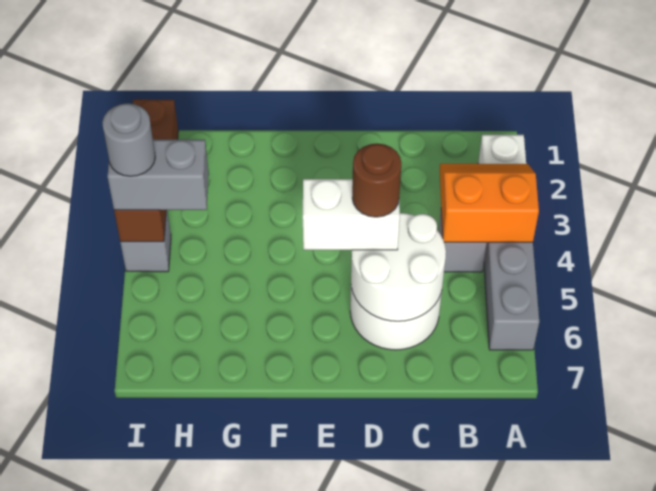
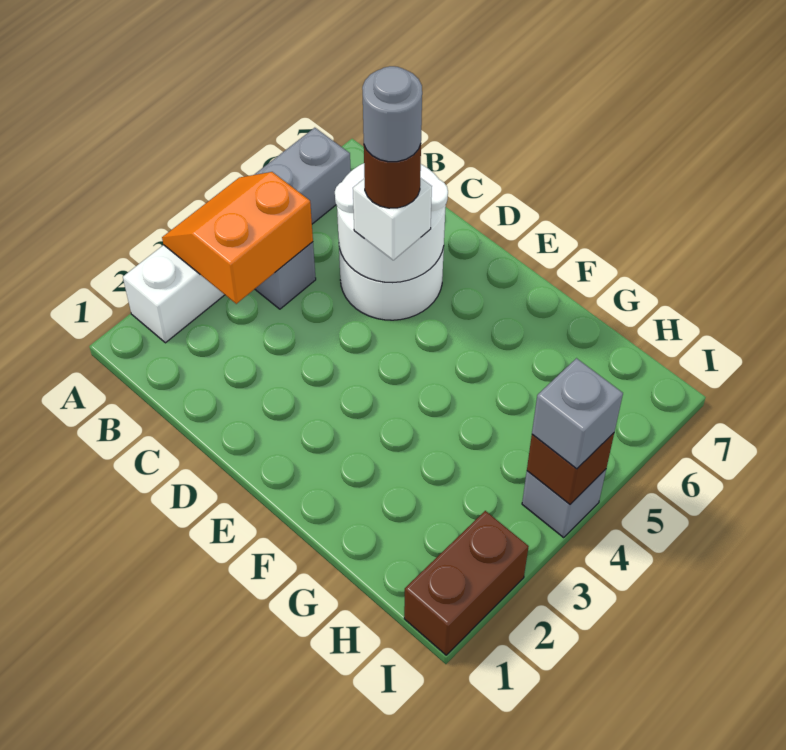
orange slope A3:B4 level 2 top 4 -> orange slope A3:B4 level 2 top B
white brick D5:E5 level 3 -> white brick D5 level 3
grey brick H4:I4 level 3 -> grey brick I4 level 3
grey round brick I4 level 4 -> grey round brick D5 level 5

